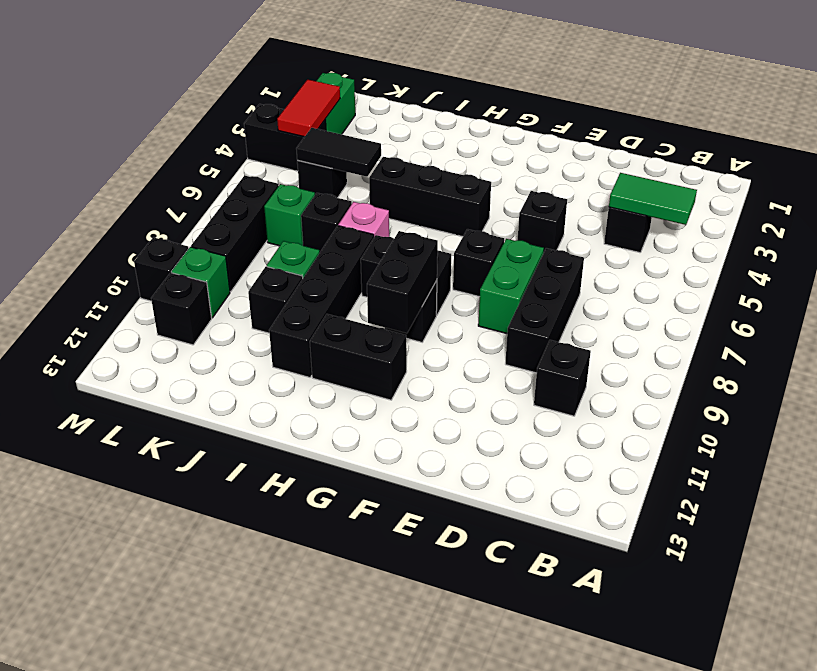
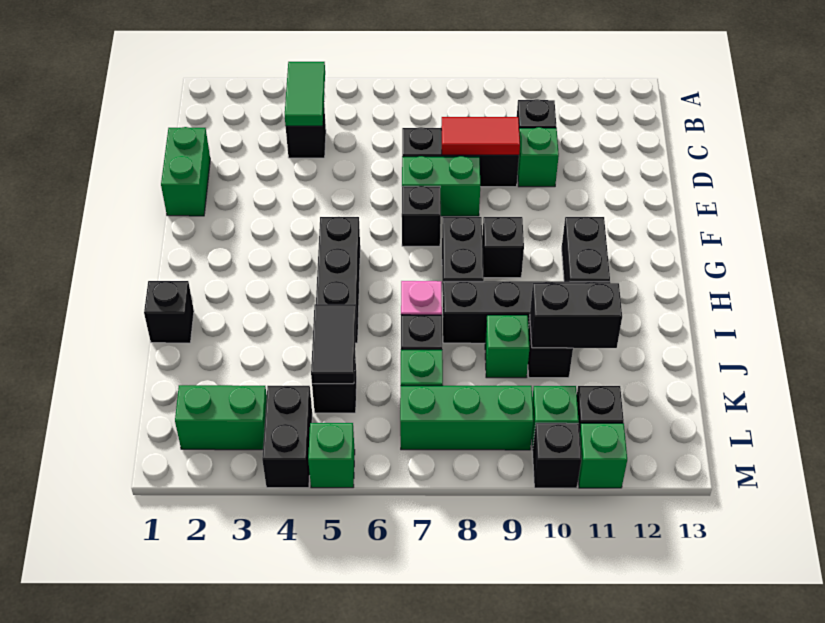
none -> green brick D1:E1 level 1
none -> green brick D10 level 1
black brick E5 level 1 -> black brick I1 level 1
black brick G9:G10 level 2 -> black brick J10:J11 level 2
red tile L3:L4 level 2 -> red tile D8:D9 level 2
black brick L7:L9 level 1 -> green brick L7:L9 level 1
none -> green brick M5 level 1
none -> green brick M11 level 1

